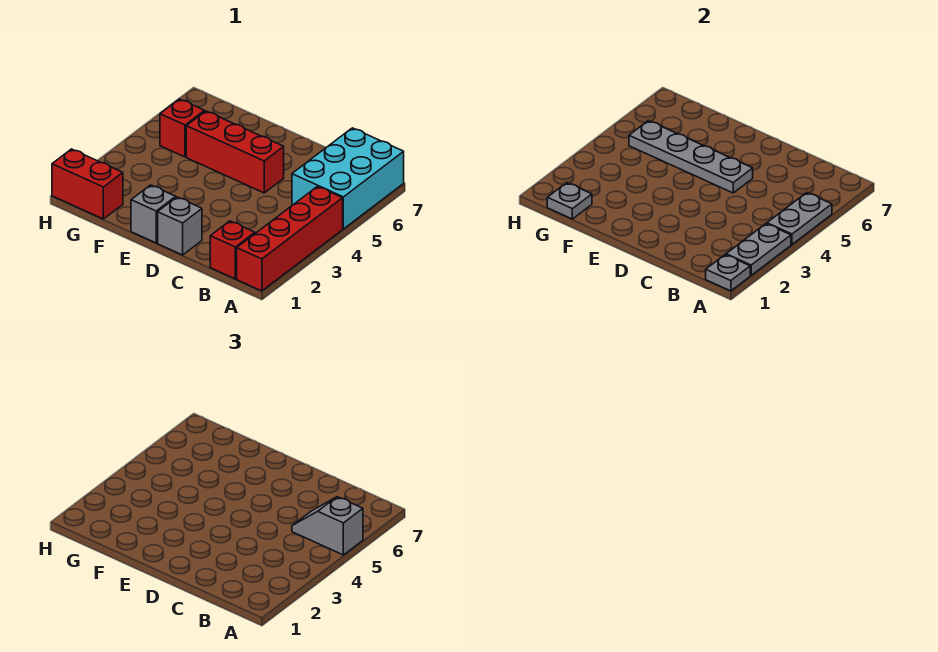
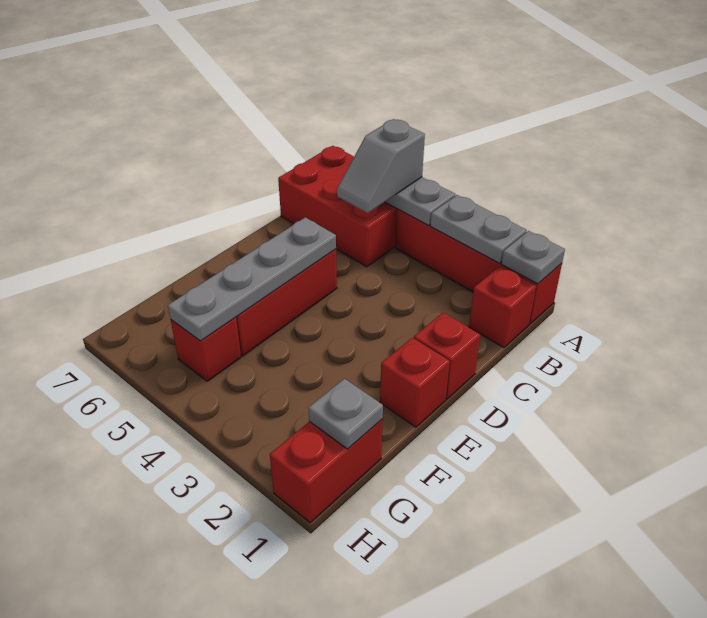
cyan brick A5:B7 level 1 -> red brick A5:B7 level 1
grey brick D1 level 1 -> red brick D1 level 1
grey brick E1 level 1 -> red brick E1 level 1

